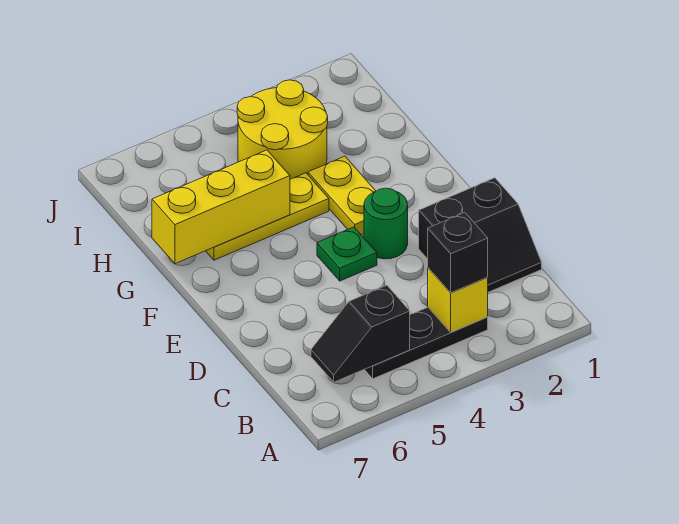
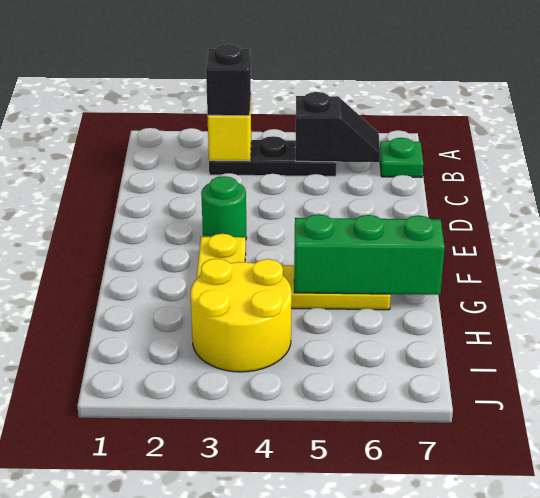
black slope C1:D2 level 1 top D -> none
green plate E4 level 1 -> green plate B7 level 1
yellow brick G5:G7 level 2 -> green brick G5:G7 level 2

